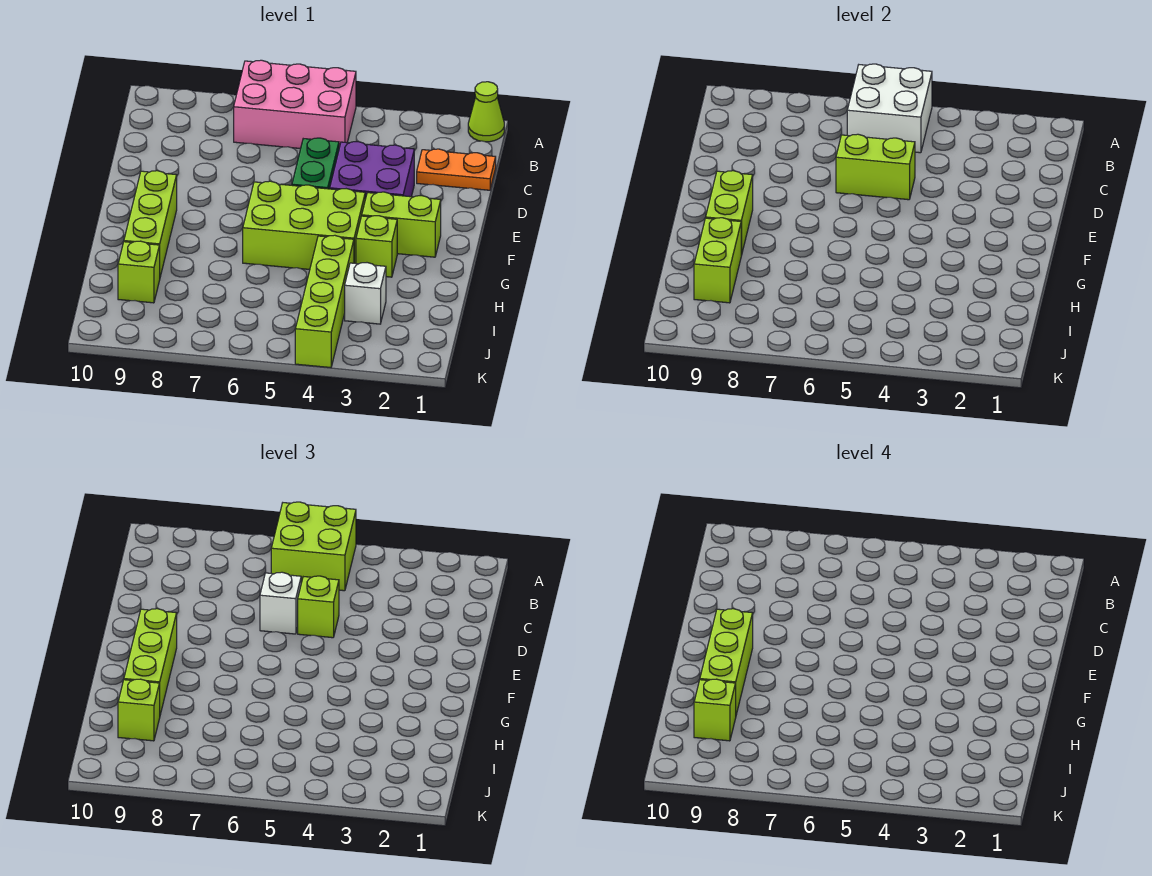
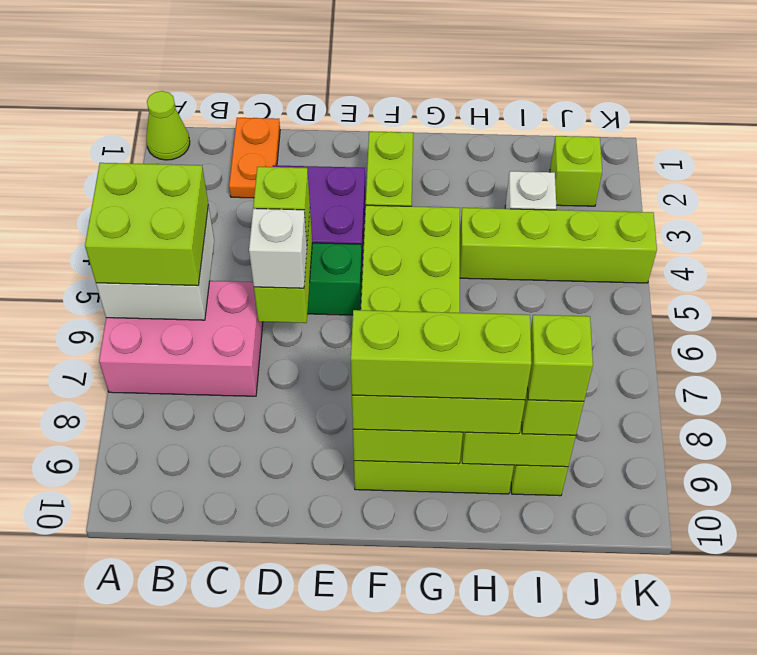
pink brick A5:B7 level 1 -> pink brick A6:C7 level 1
lime brick G3 level 1 -> lime brick J2 level 1

